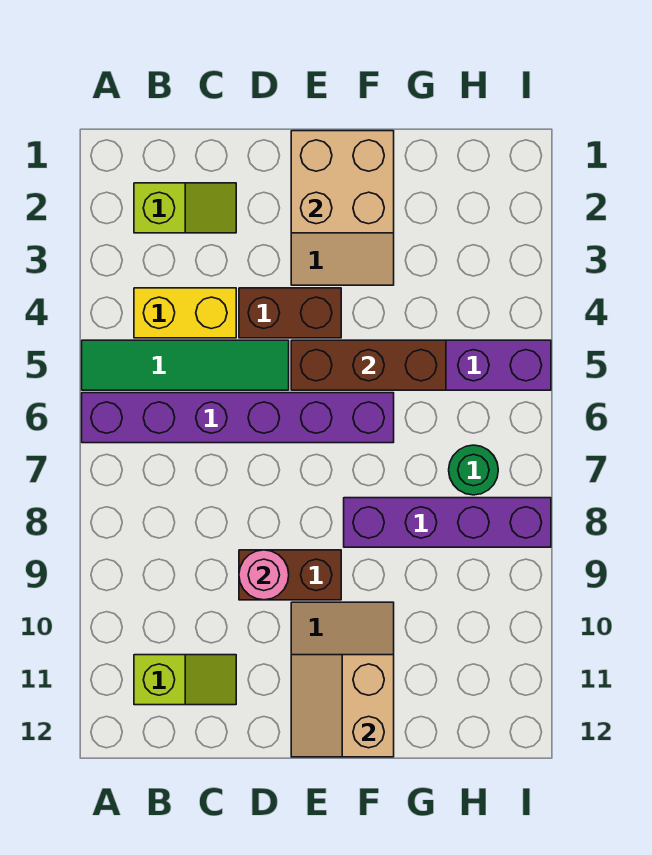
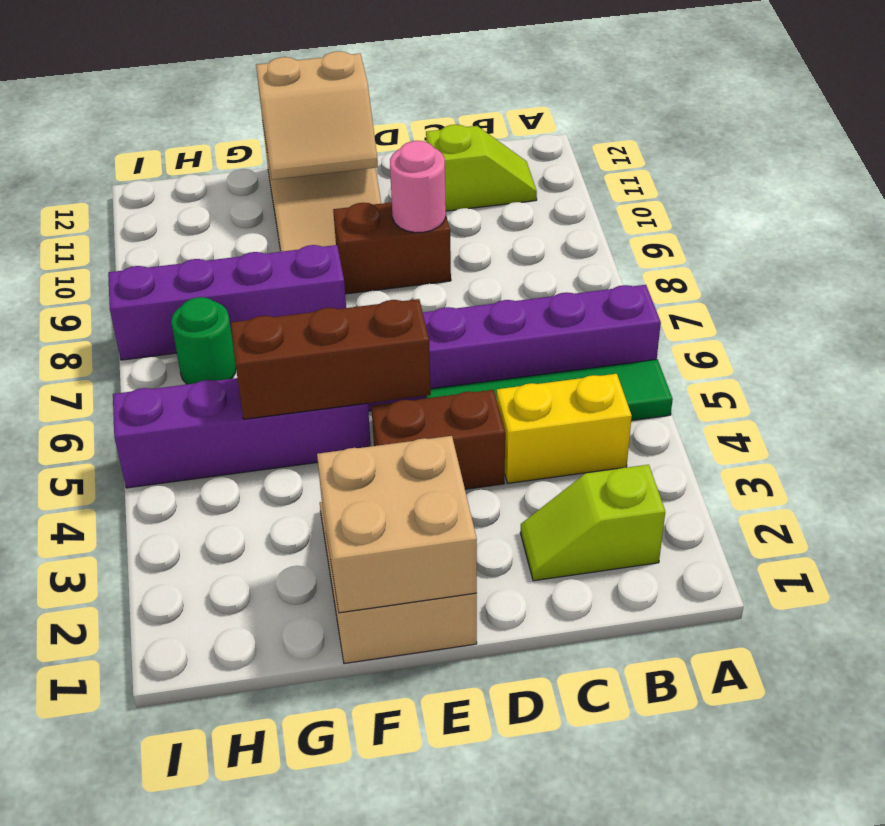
lime slope B11:C11 level 1 top B -> lime slope B11:C11 level 1 top C
tan slope E11:F12 level 2 top F -> tan slope E11:F12 level 2 top 12

